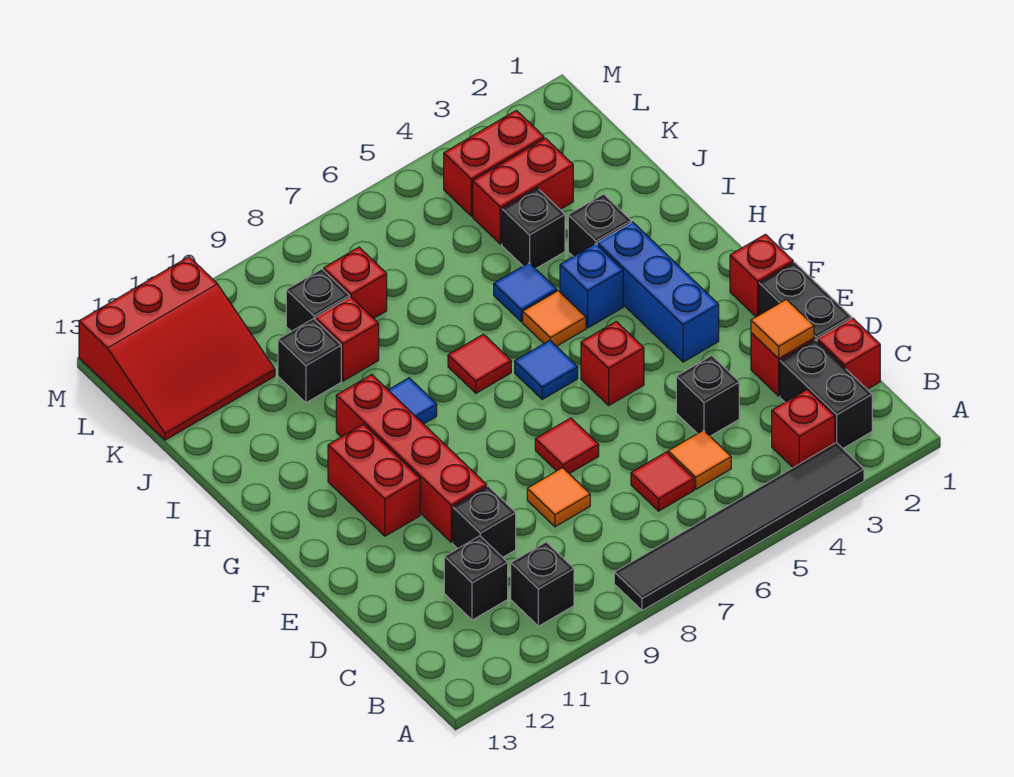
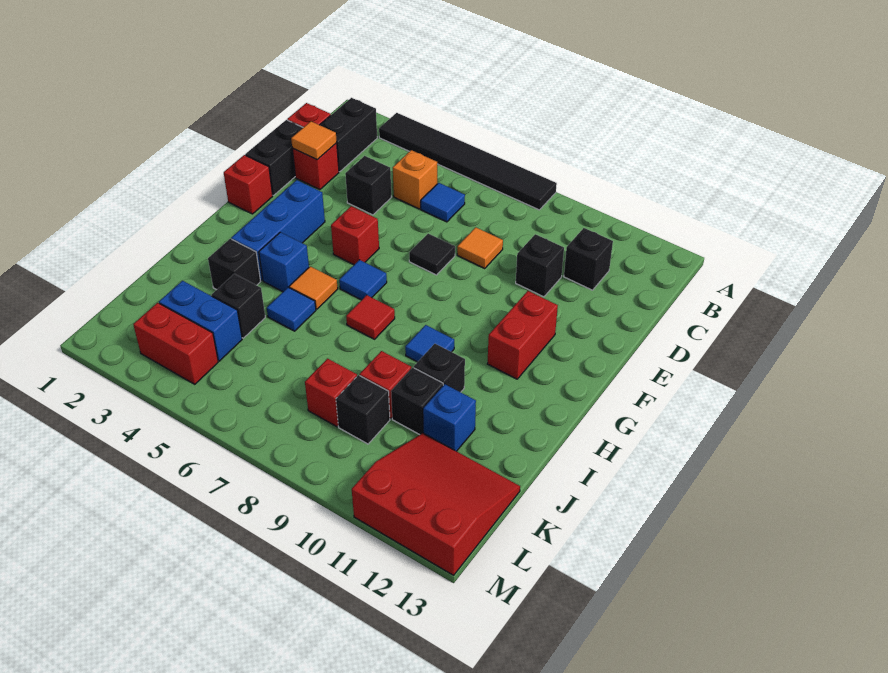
red brick B3 level 1 -> none
black brick B10 level 1 -> black brick I10 level 1
orange tile C5 level 1 -> orange brick C5 level 1
red tile C6 level 1 -> blue tile C6 level 1
red tile E7 level 1 -> black tile E7 level 1
red brick E10:H10 level 1 -> none
none -> blue brick J11 level 1
red brick K3:K4 level 1 -> blue brick K3:K4 level 1

